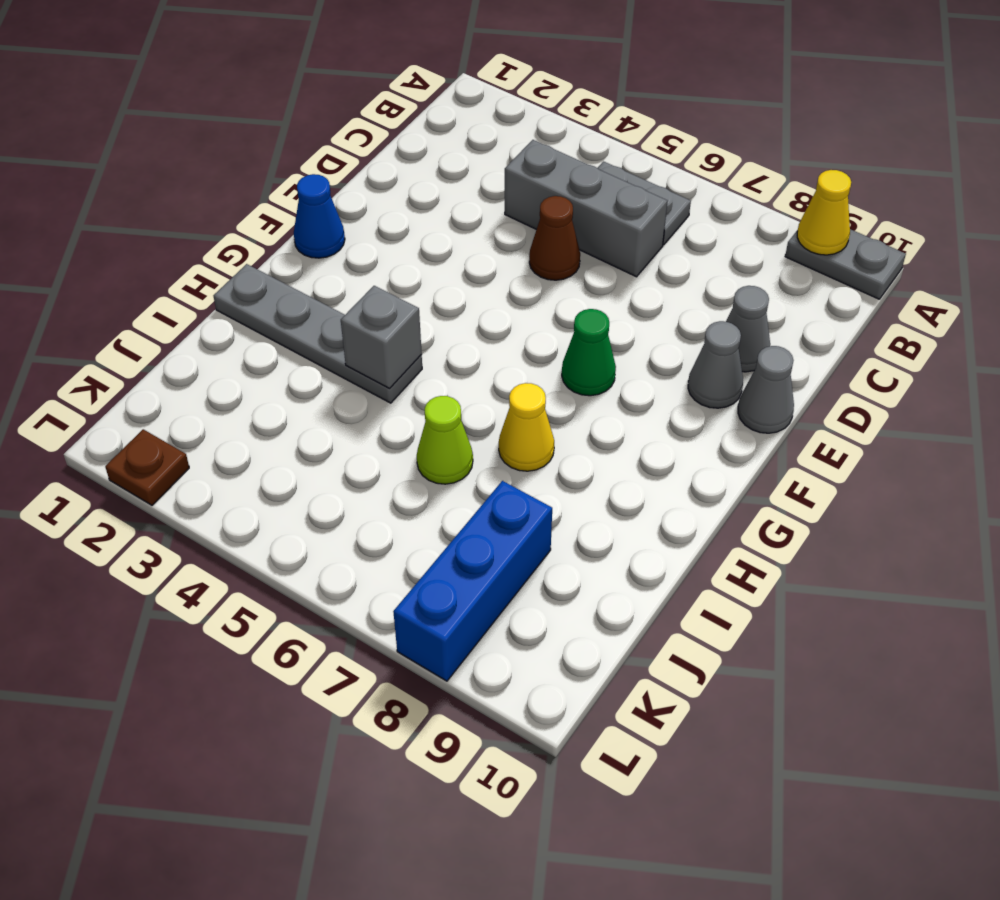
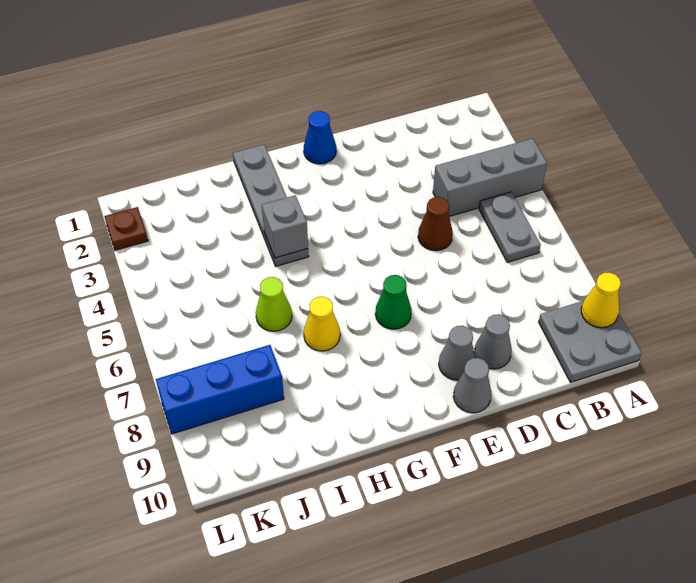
grey plate A9:A10 level 1 -> grey plate A9:B10 level 1
grey brick C4:C6 level 1 -> grey brick A4:C4 level 1

